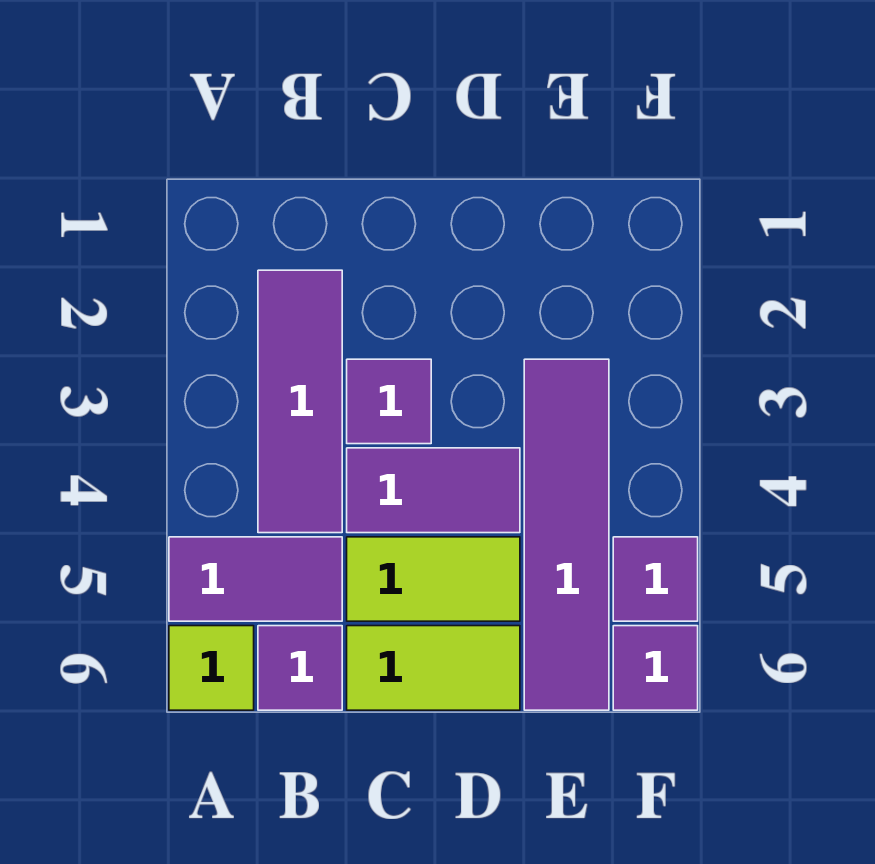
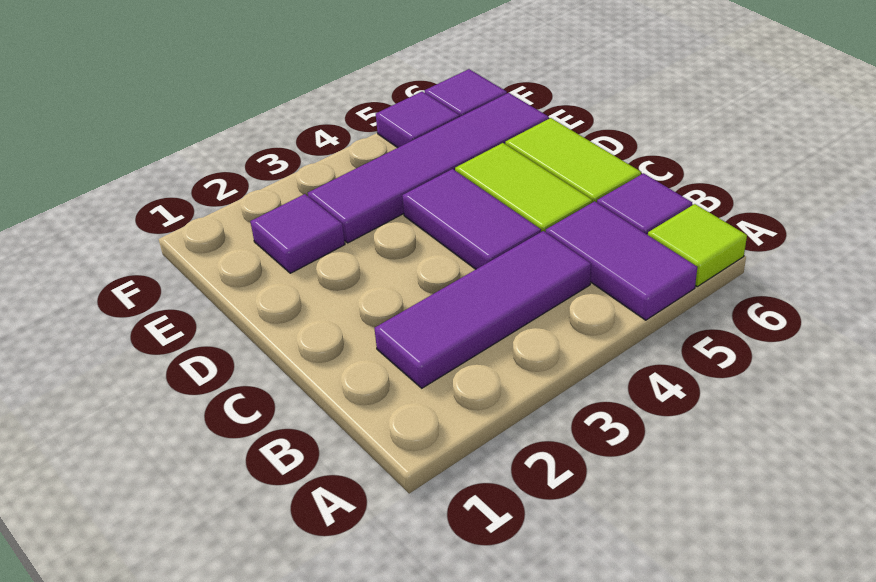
purple tile C3 level 1 -> purple tile E2 level 1

